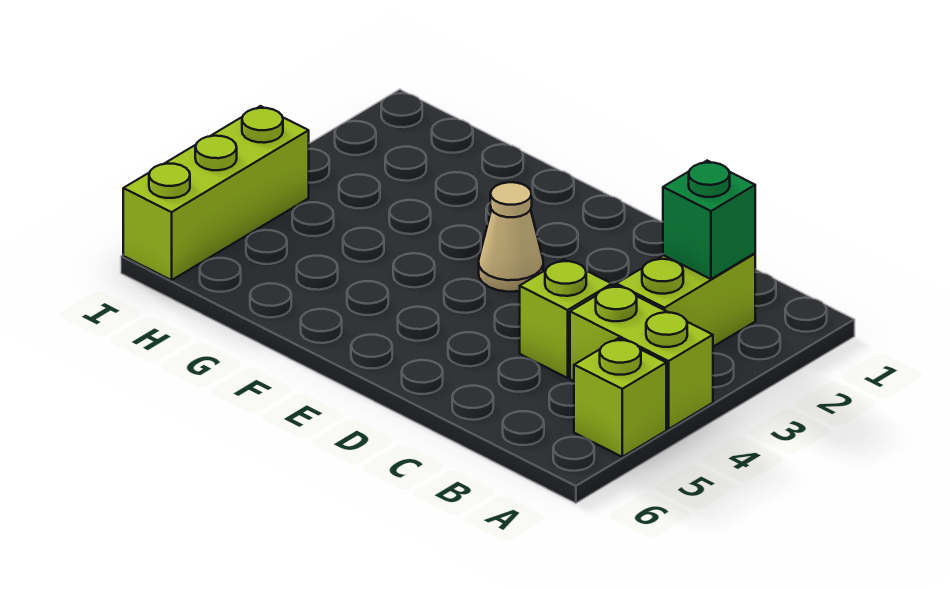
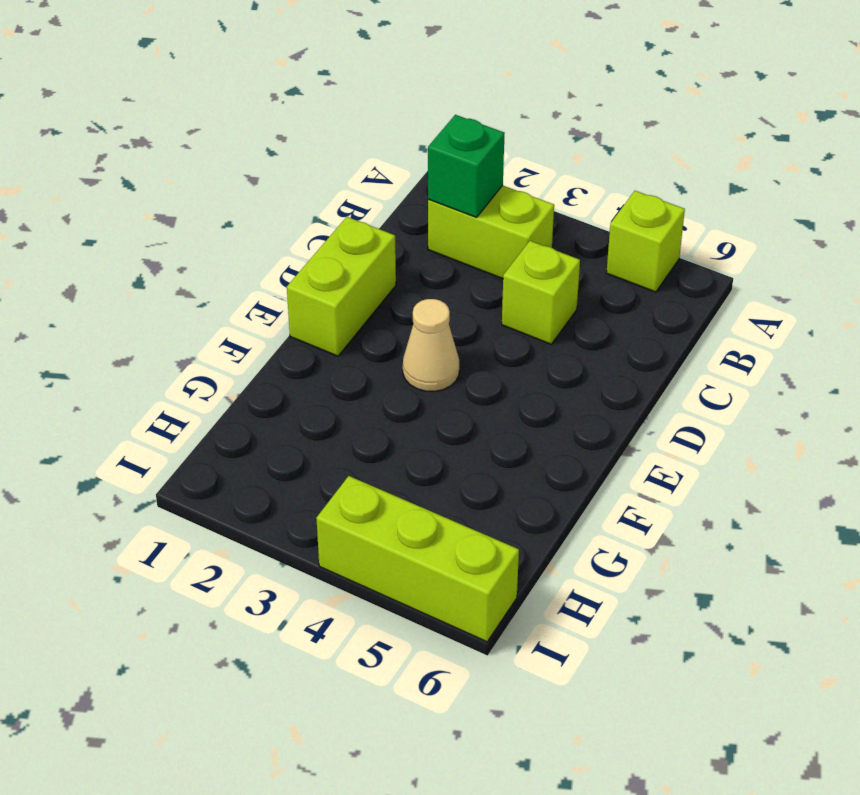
lime brick A4:B4 level 1 -> lime brick D1:E1 level 1

